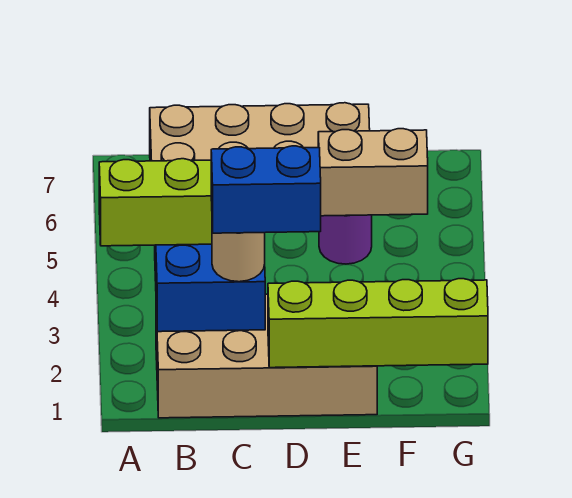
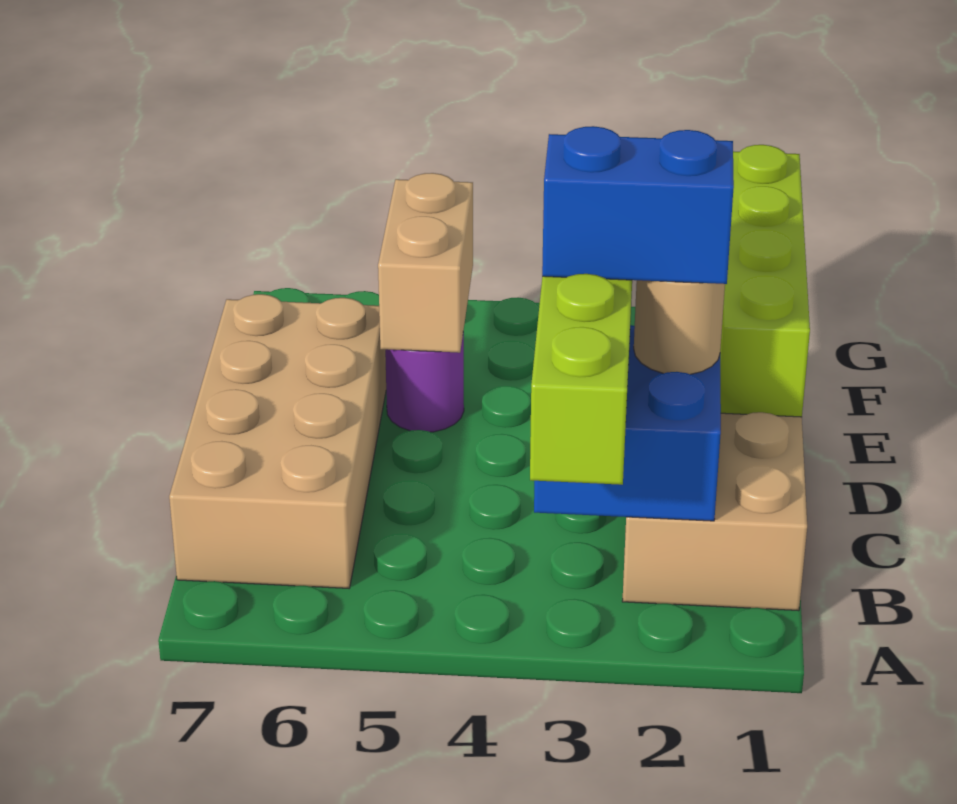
blue brick C2:D2 level 4 -> blue brick C2:C3 level 4

